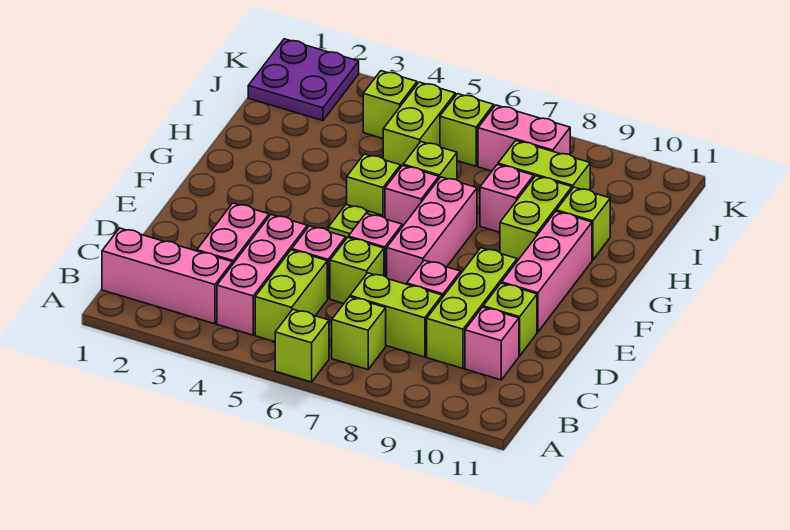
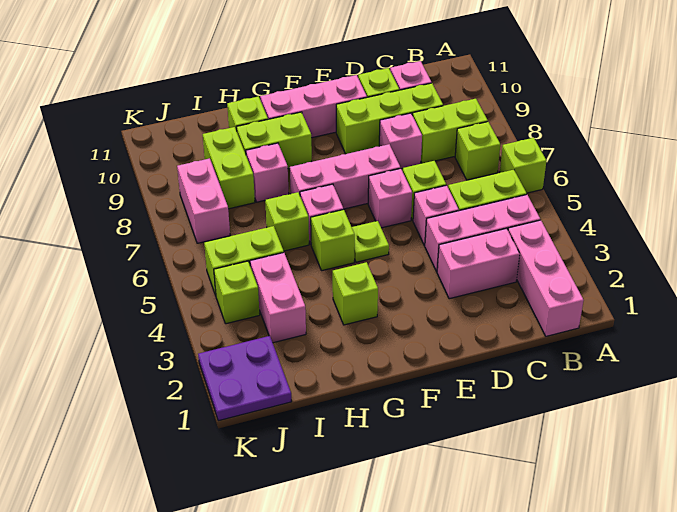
lime brick C7:C8 level 1 -> lime brick B8:C8 level 1
none -> pink brick I3:I4 level 1
lime brick J6 level 1 -> lime brick G3 level 1

